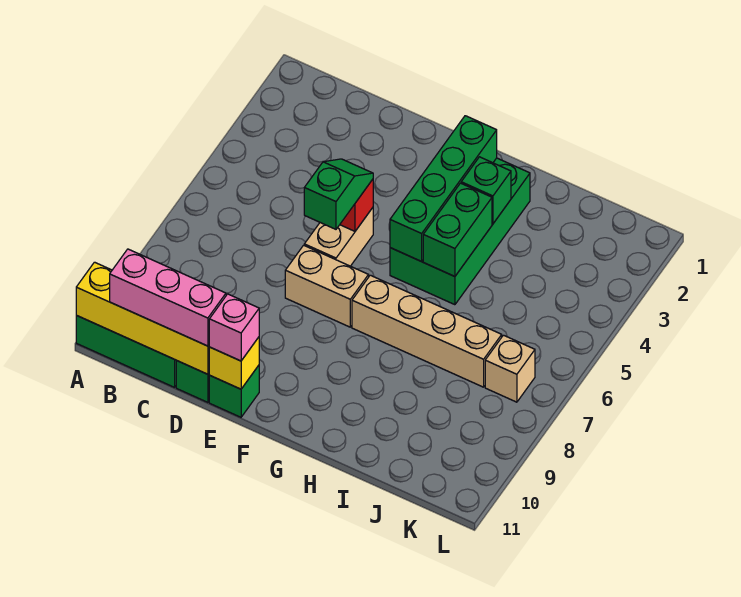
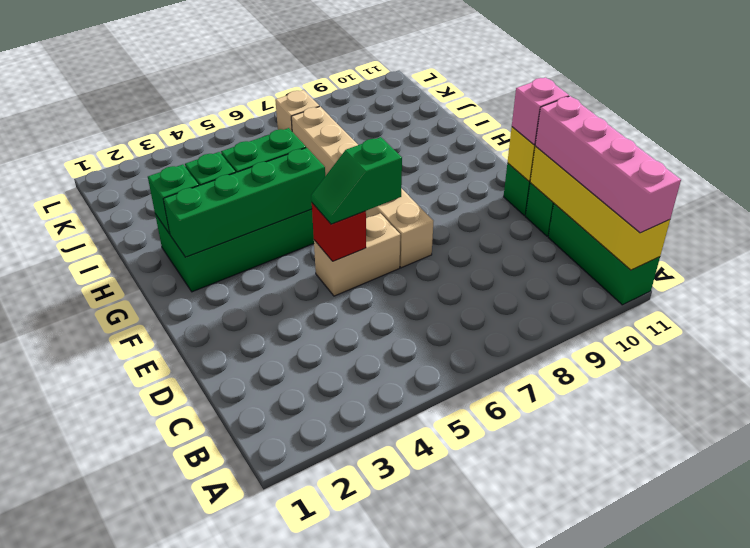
pink brick B11:D11 level 3 -> pink brick A11:D11 level 3
none -> green brick H2 level 2

